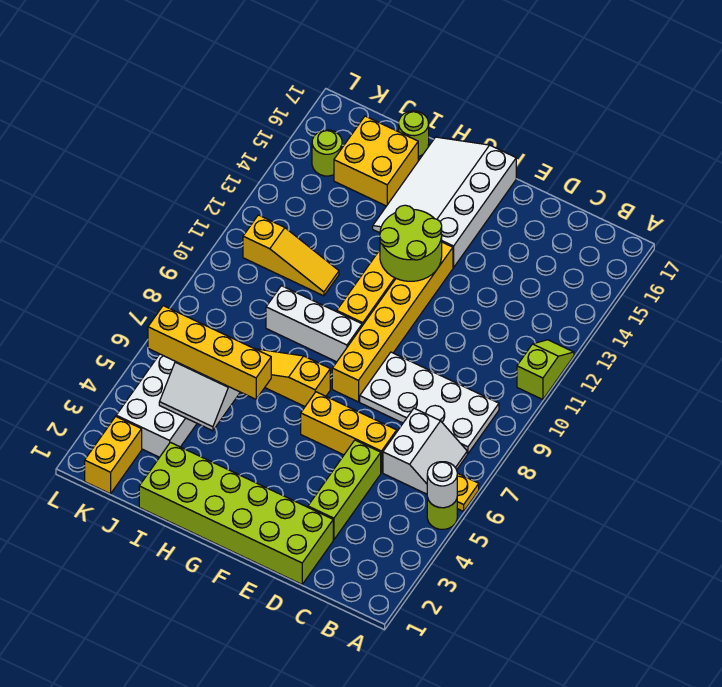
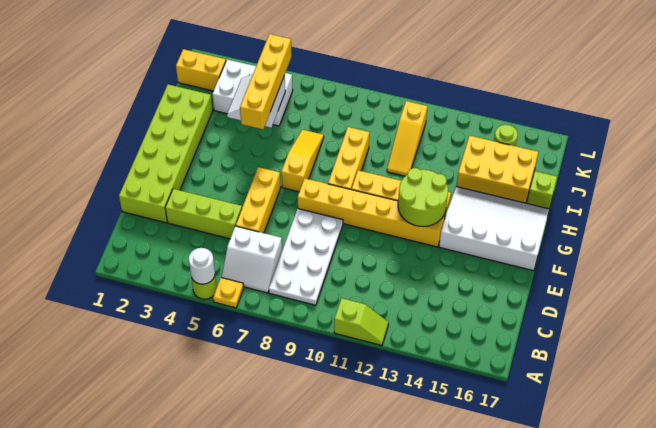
white brick G9:I9 level 1 -> yellow brick G9:I9 level 1
yellow brick I15:J16 level 1 -> yellow brick I14:J16 level 1
lime round brick I17 level 1 -> lime brick I17 level 1

